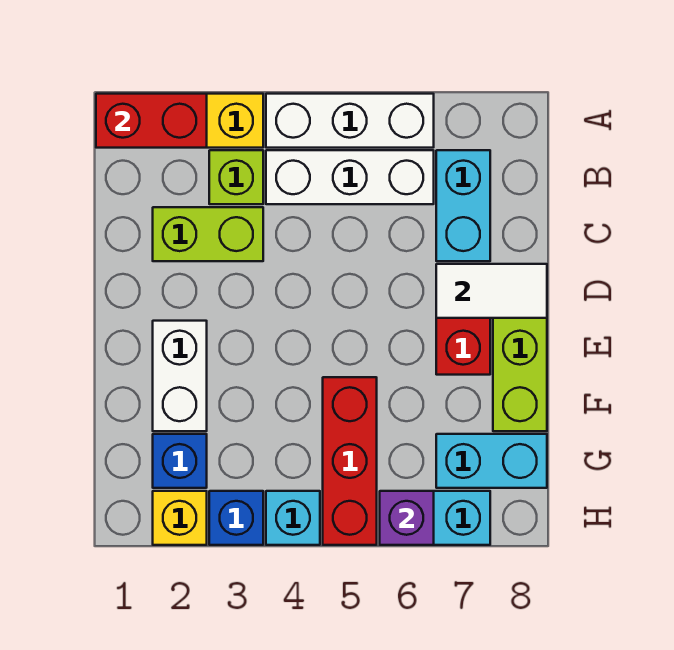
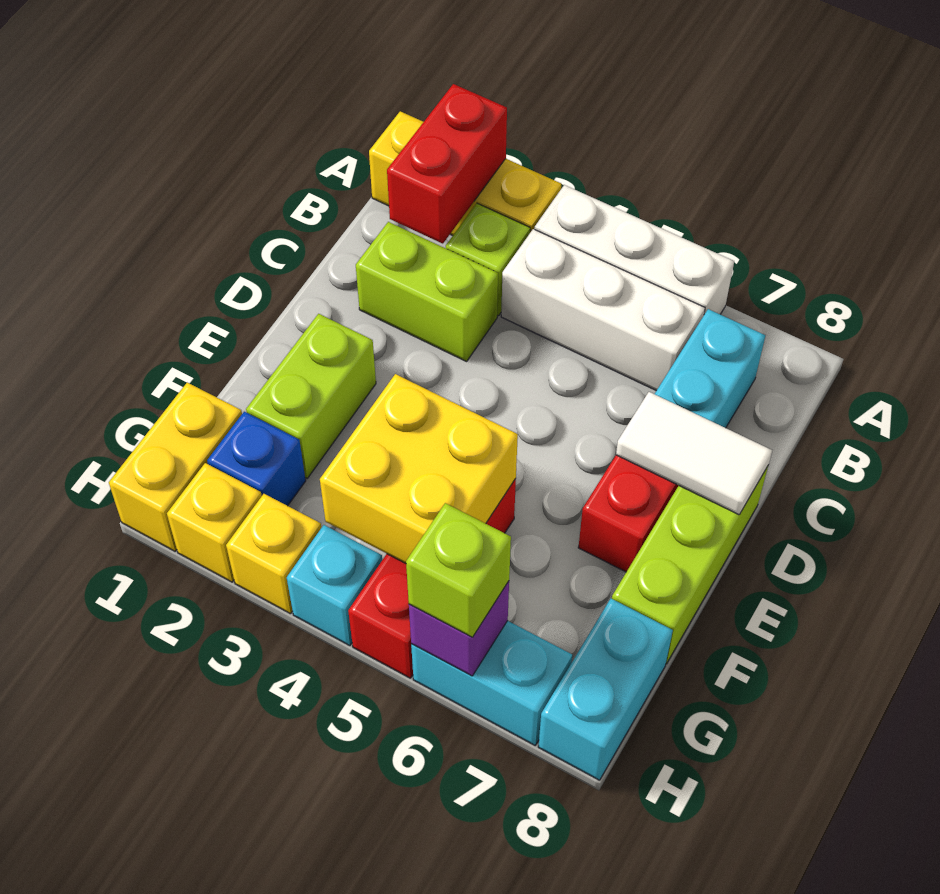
red brick A1:A2 level 2 -> red brick A2:B2 level 2
white brick E2:F2 level 1 -> lime brick E2:F2 level 1
none -> yellow brick F4:G5 level 2
none -> yellow brick G1:H1 level 1
cyan brick G7:G8 level 1 -> cyan brick G8:H8 level 1
blue brick H3 level 1 -> yellow brick H3 level 1
none -> lime brick H6 level 3

